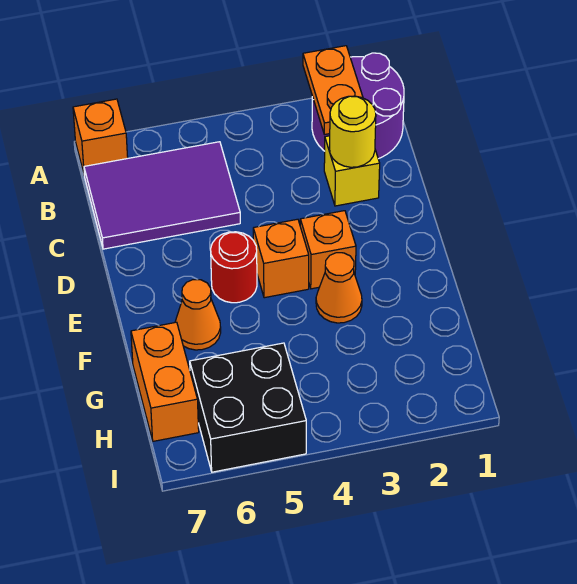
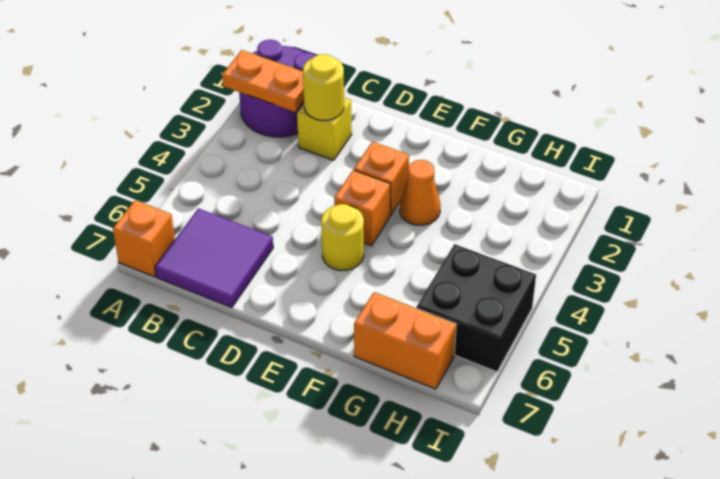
purple tile B5:C7 level 1 -> purple tile B6:C7 level 1
red round brick E5 level 1 -> yellow round brick E5 level 1
orange cone F6 level 1 -> none

